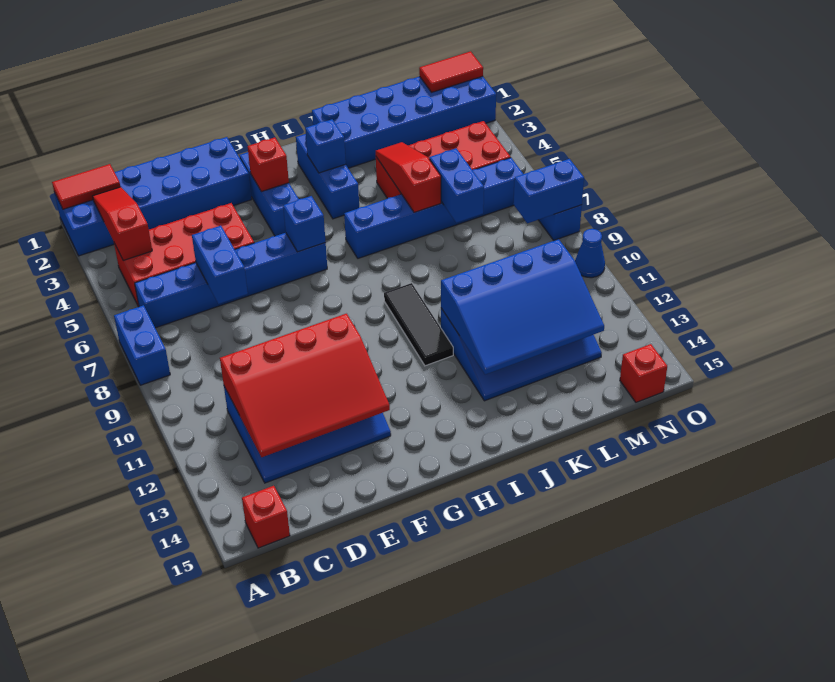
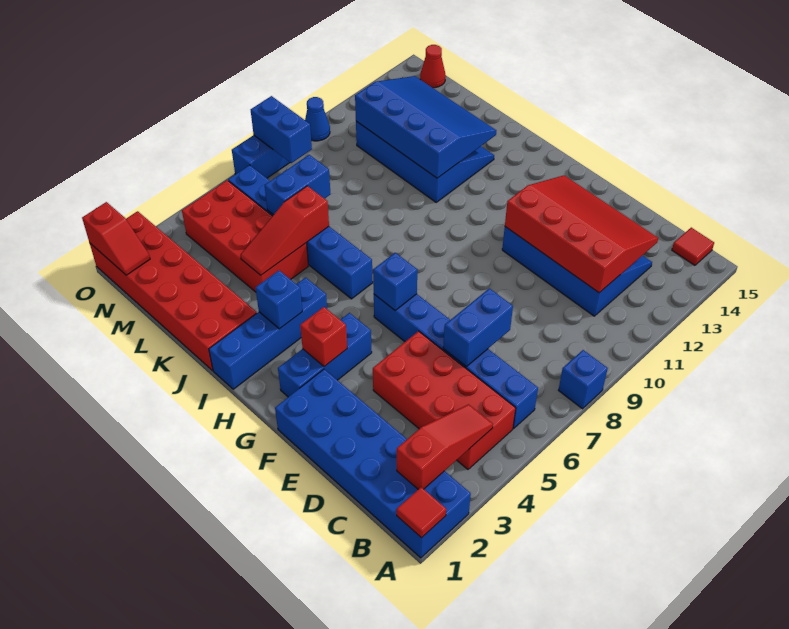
red tile A1:B1 level 2 -> red tile A1 level 2
blue brick A7:A8 level 1 -> blue brick A8 level 1
red slope B2:B4 level 2 top 4 -> red slope B2:B4 level 2 top 2
red brick B15 level 1 -> red tile B15 level 1
blue brick I2:I4 level 1 -> blue brick I1:I4 level 1
black tile I9:I11 level 1 -> none
blue brick J1:O2 level 1 -> red brick J1:O2 level 1
red tile N1:O1 level 2 -> red slope N1:O1 level 2 top O
red brick N15 level 1 -> red cone N15 level 1

